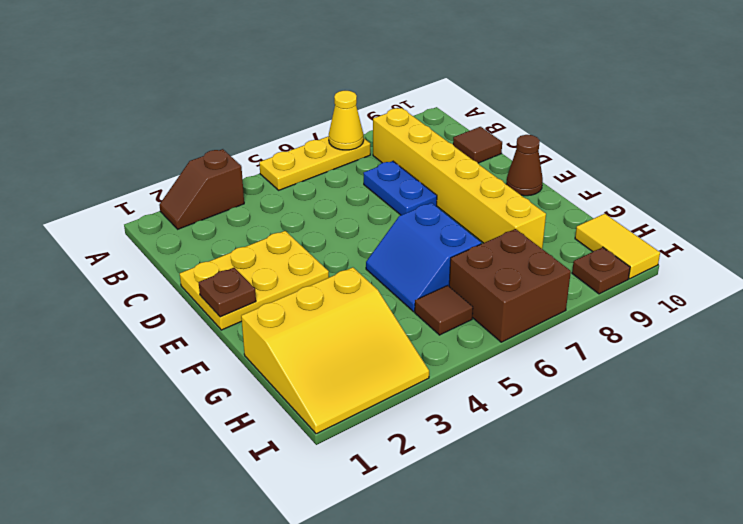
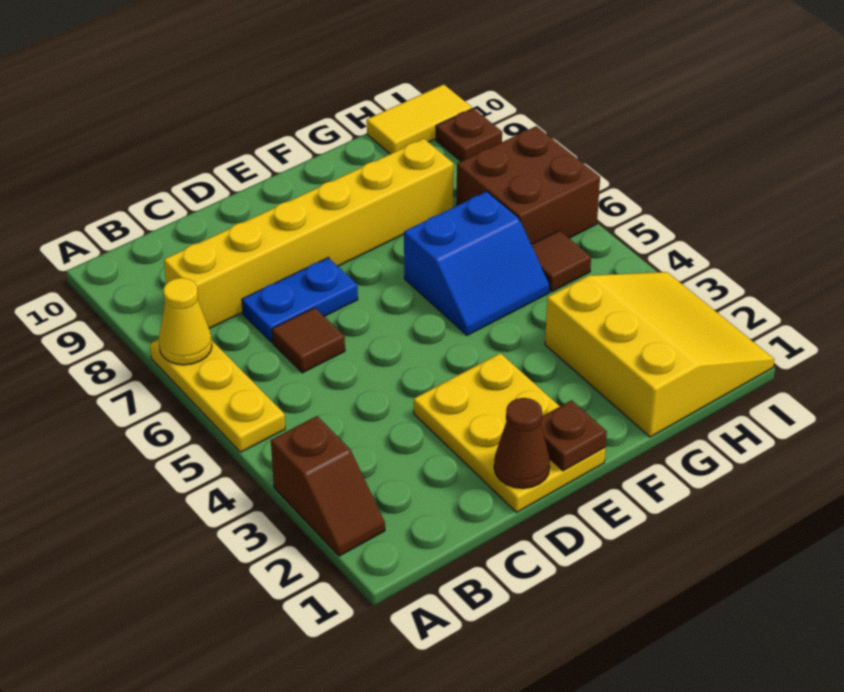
brown tile C10 level 1 -> brown tile C6 level 1
brown cone E10 level 1 -> brown cone D1 level 2

